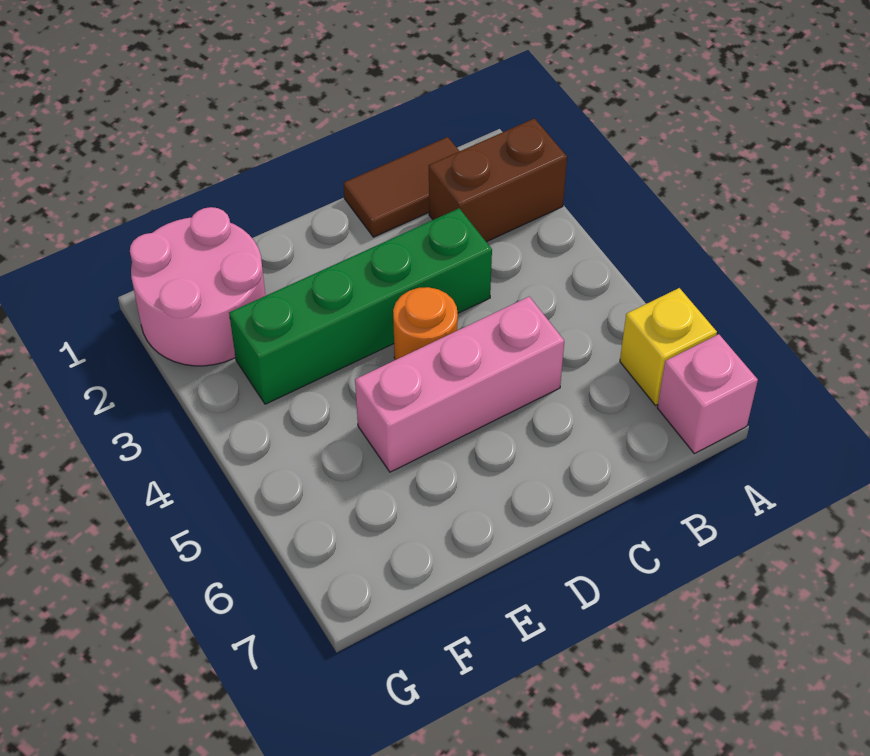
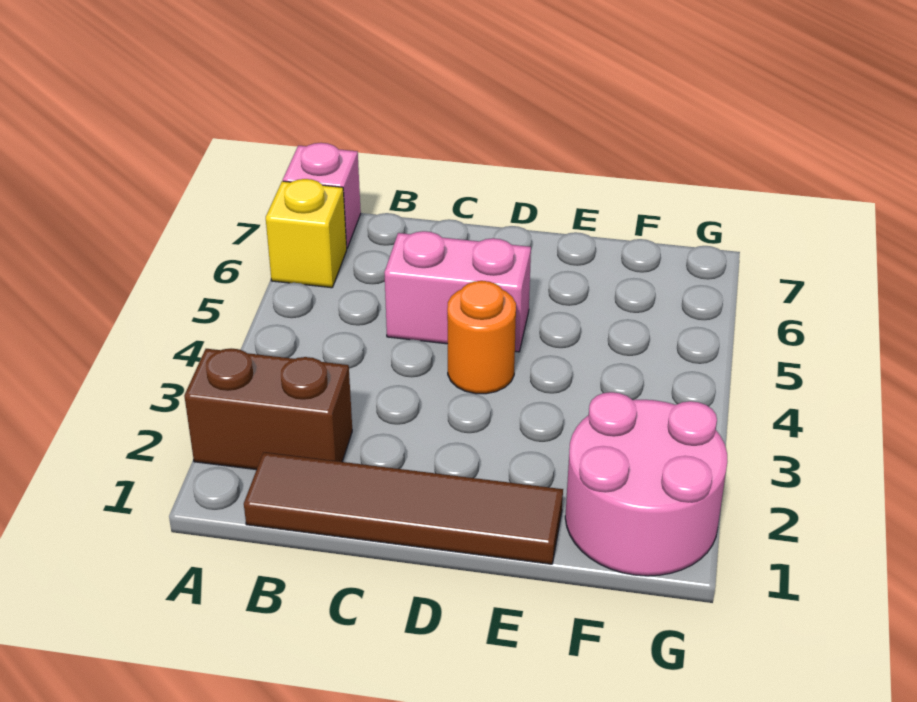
brown tile B1:C1 level 1 -> brown tile B1:E1 level 1
green brick C3:F3 level 1 -> none
pink brick C5:E5 level 1 -> pink brick C5:D5 level 1

